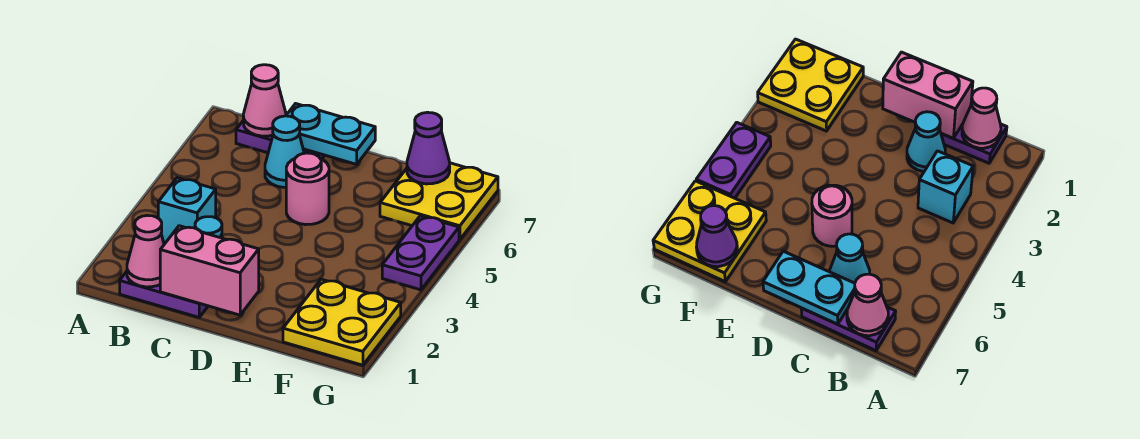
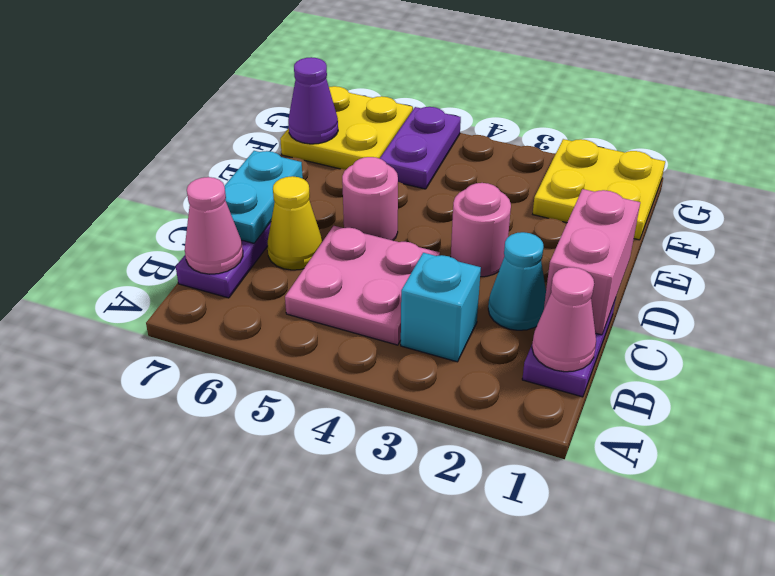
none -> pink plate B4:C5 level 1
cyan cone C6 level 1 -> yellow cone C6 level 1
none -> pink round brick D3 level 1
purple plate G4:G5 level 1 -> purple plate F5:G5 level 1

